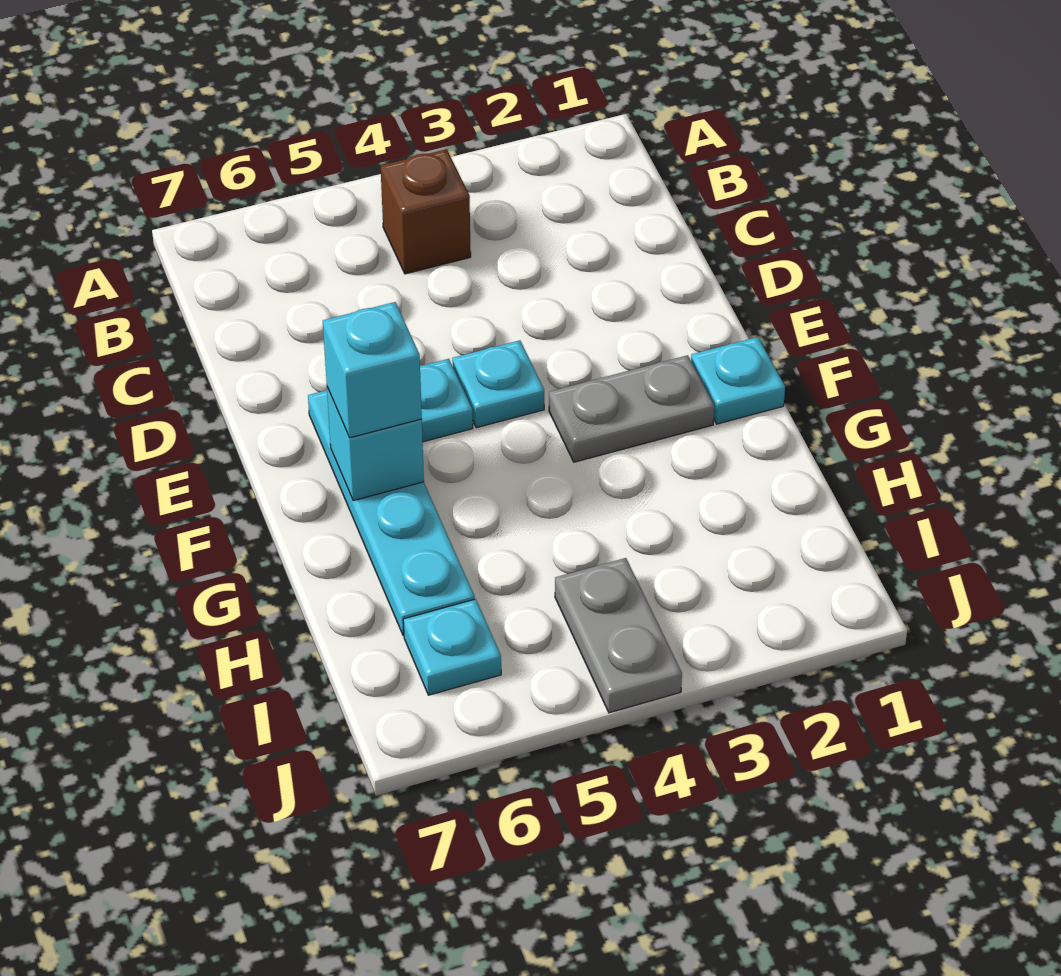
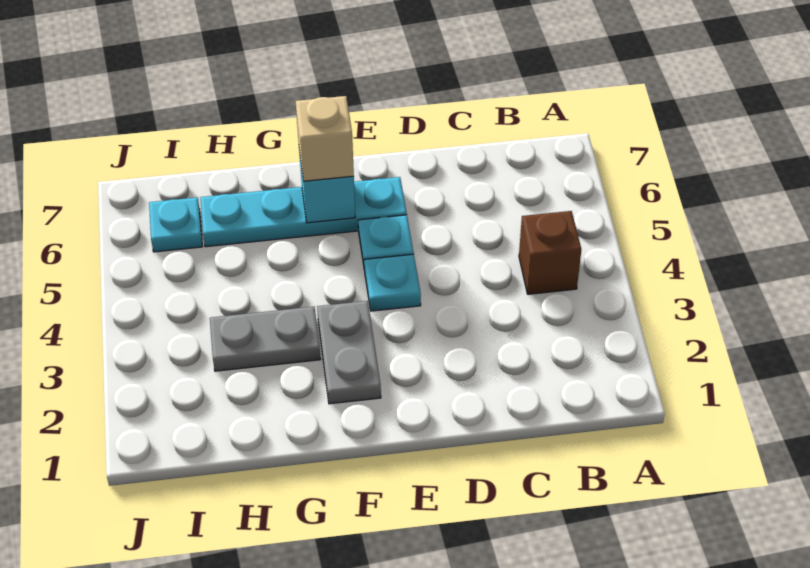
cyan plate F1 level 1 -> none
cyan brick F6 level 3 -> tan brick F6 level 3
grey plate I4:J4 level 1 -> grey plate G3:H3 level 1

